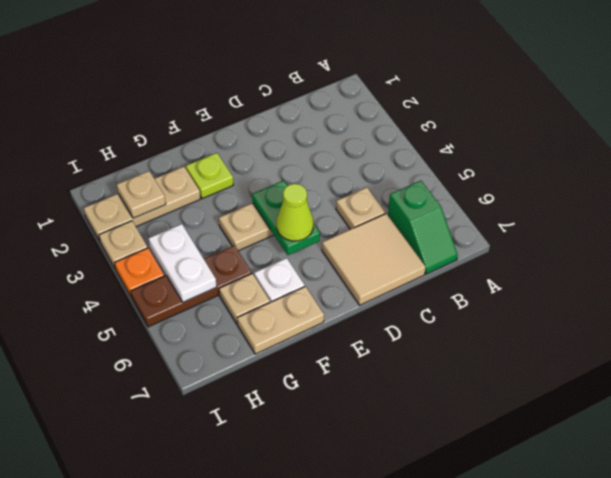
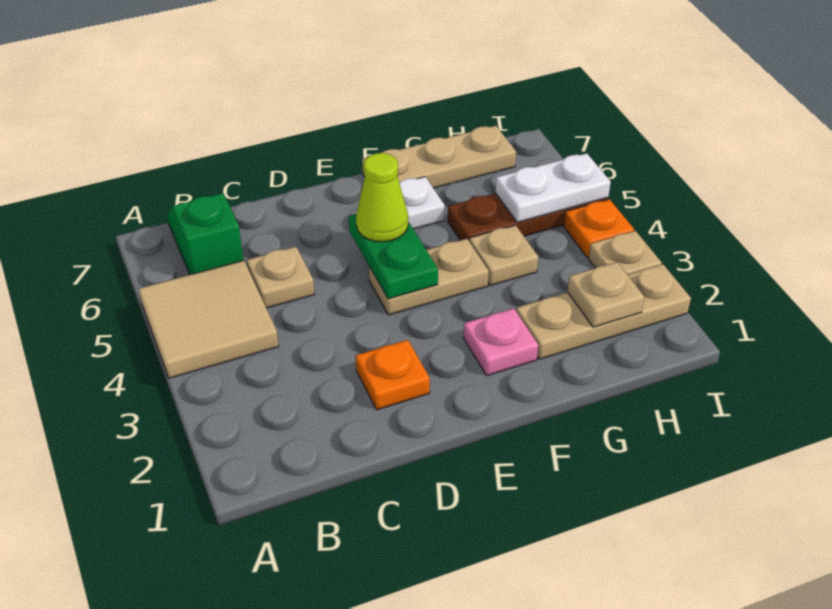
tan tile C6:D7 level 1 -> tan tile A4:B5 level 1
none -> orange plate D2 level 1
lime plate F2 level 1 -> pink plate F2 level 1
tan plate F7:G7 level 1 -> tan plate F7:H7 level 1
tan plate G6 level 1 -> tan plate G4 level 1
white plate H4:H5 level 2 -> white plate H5:I5 level 2

